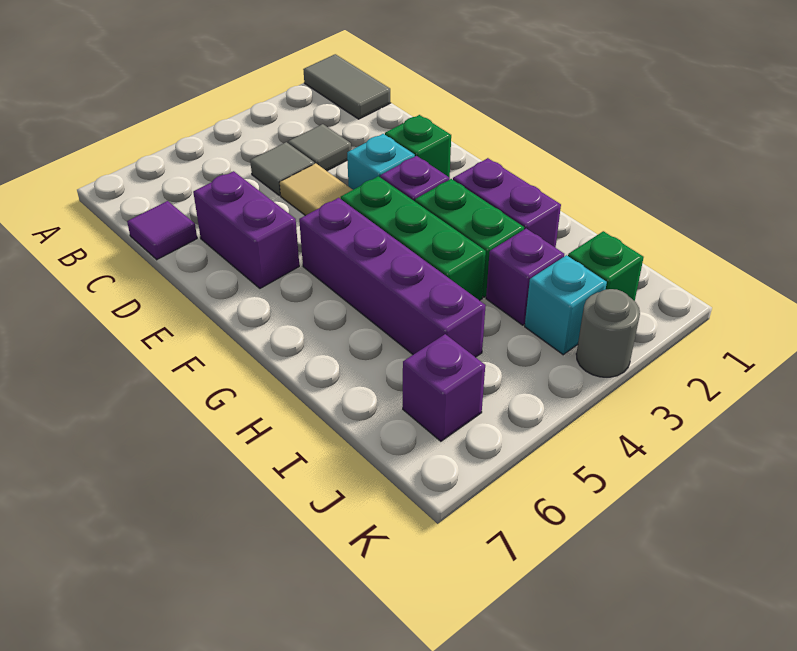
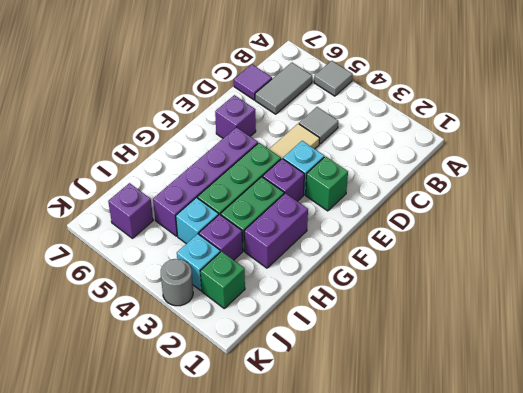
grey tile A1:B1 level 1 -> grey tile B6:C6 level 1
grey tile C3 level 1 -> grey tile A5 level 1
purple brick D6:E6 level 1 -> purple brick E6 level 1
none -> cyan brick I4 level 1

